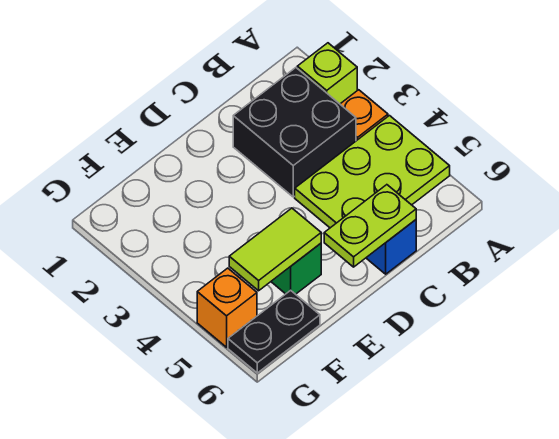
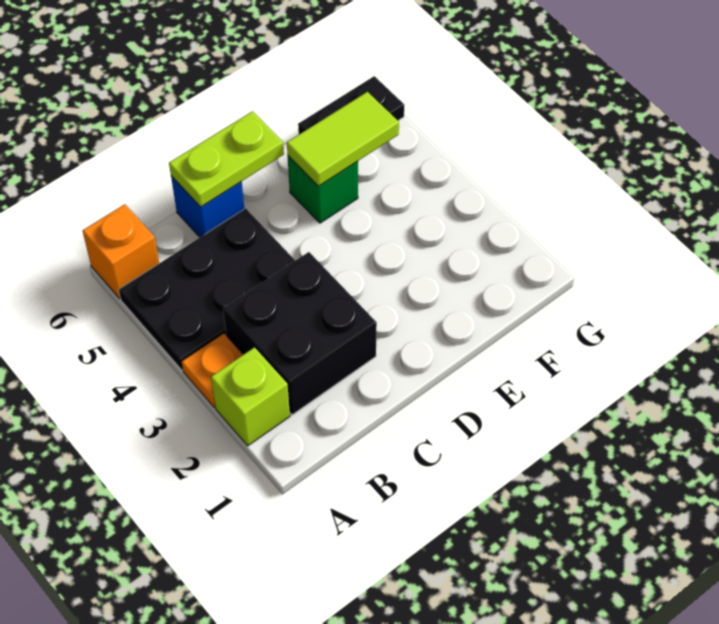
lime plate A4:C5 level 1 -> black plate A4:C5 level 1
orange brick G5 level 1 -> orange brick A6 level 1

